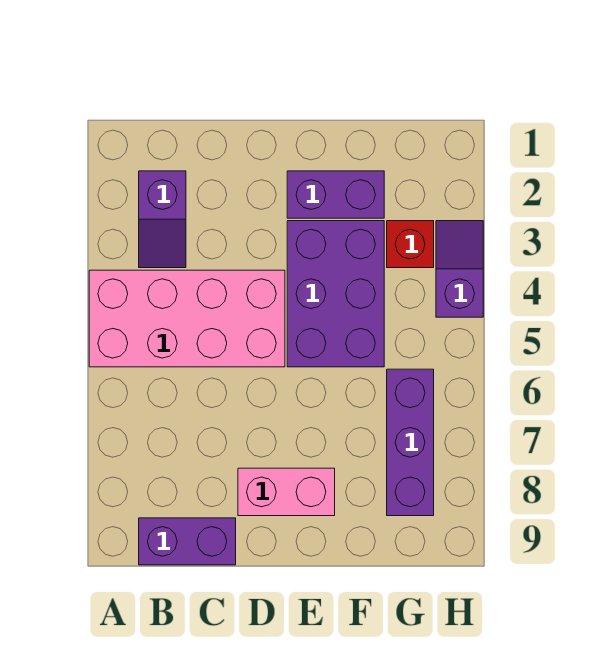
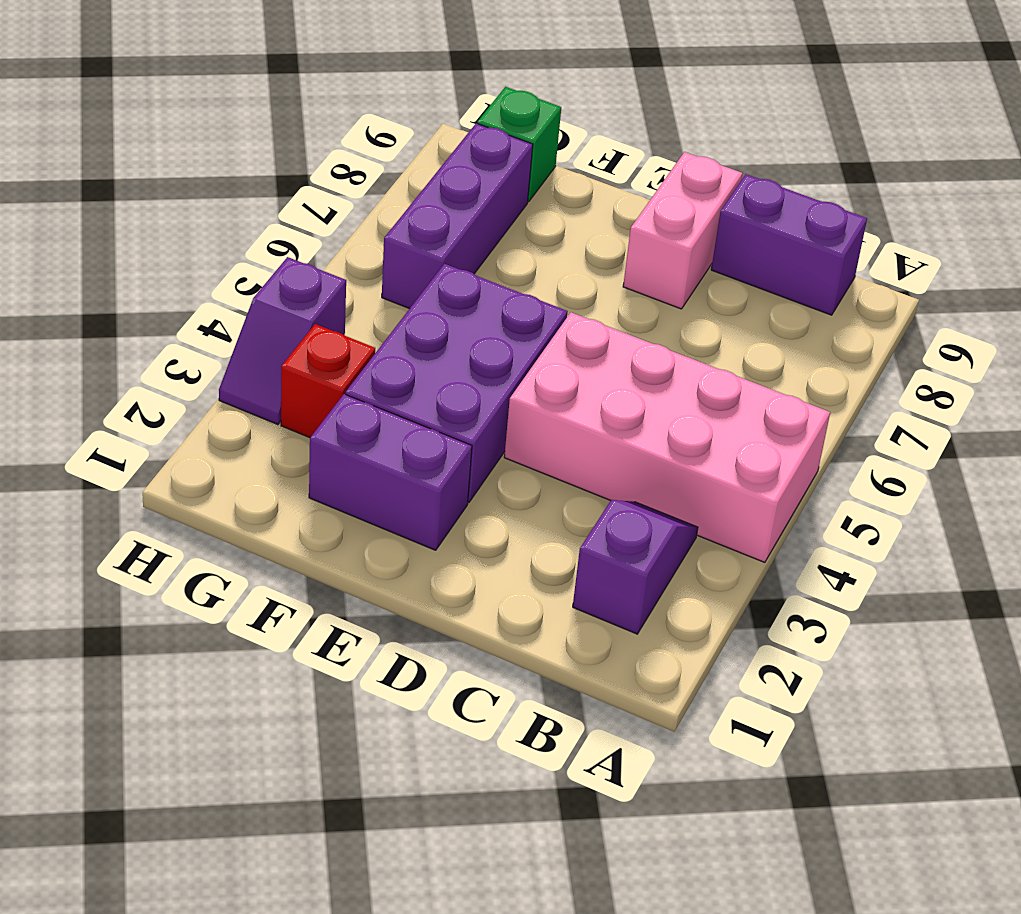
pink brick D8:E8 level 1 -> pink brick D8:D9 level 1
none -> green brick G9 level 1

